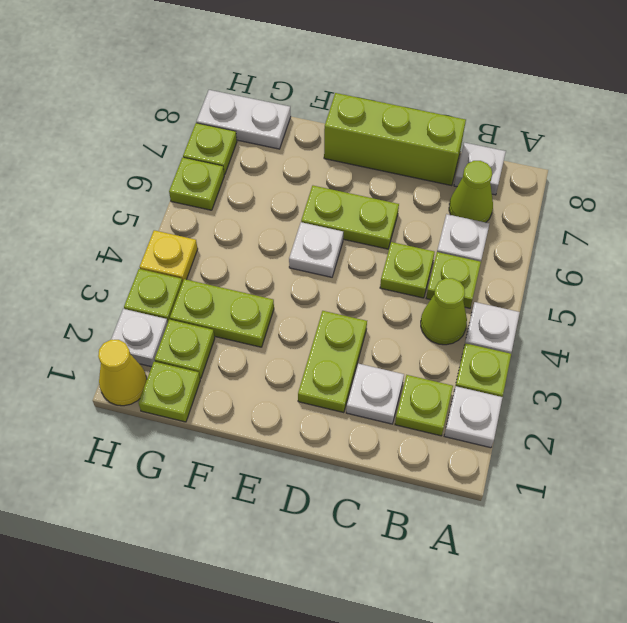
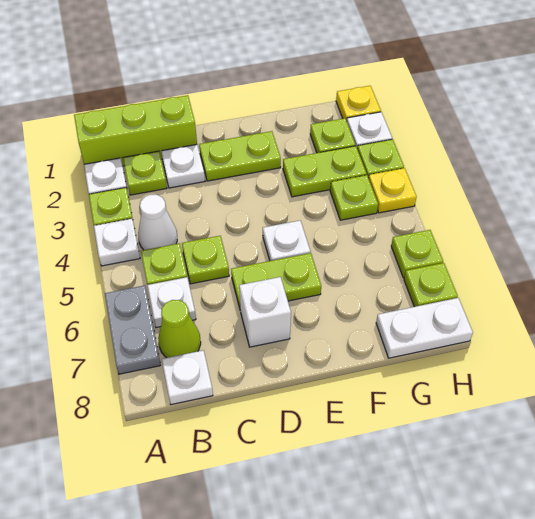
none -> grey plate A6:A7 level 1
lime cone B4 level 1 -> white cone B4 level 1
lime brick C8:E8 level 1 -> lime brick A1:C1 level 1
lime plate D2:D3 level 1 -> lime plate D2:E2 level 1
none -> white brick D7 level 1
lime plate G1 level 1 -> lime plate G4 level 1
yellow cone H1 level 1 -> yellow plate H1 level 1

